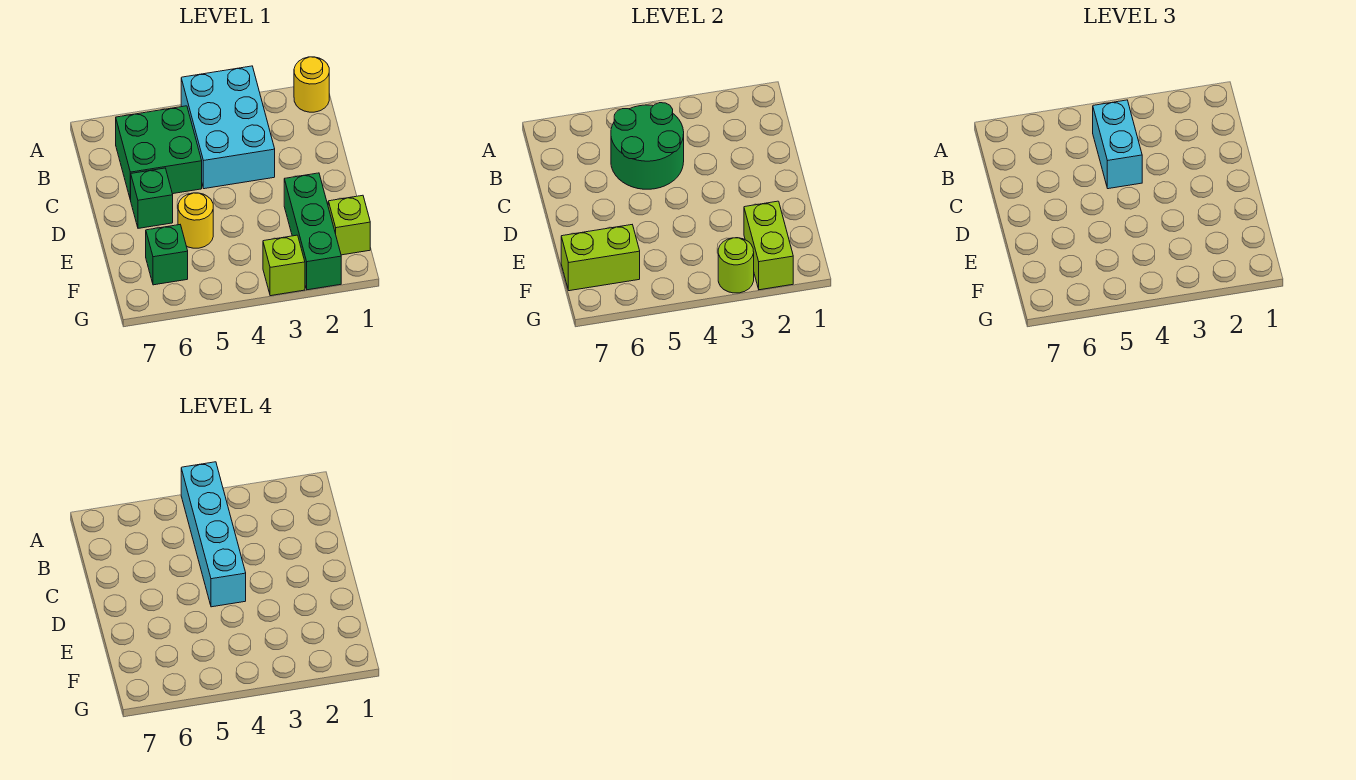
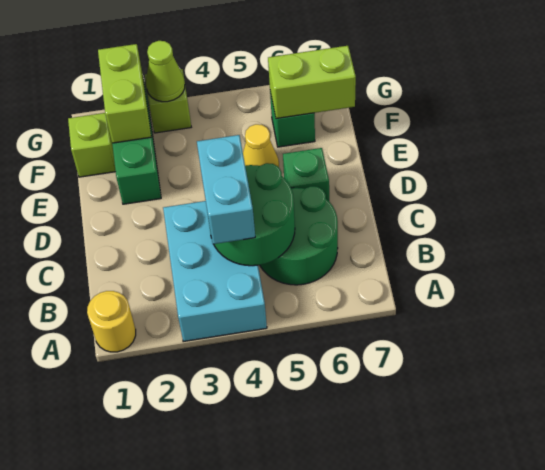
cyan brick A4:D4 level 4 -> none
green brick B5:C6 level 1 -> green round brick B5:C6 level 1
yellow round brick E5 level 1 -> yellow cone E5 level 1
lime round brick G3 level 2 -> lime cone G3 level 2

